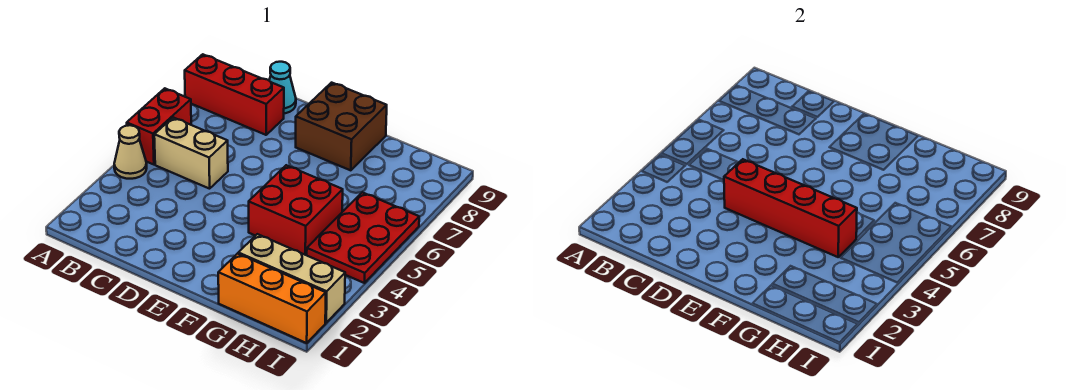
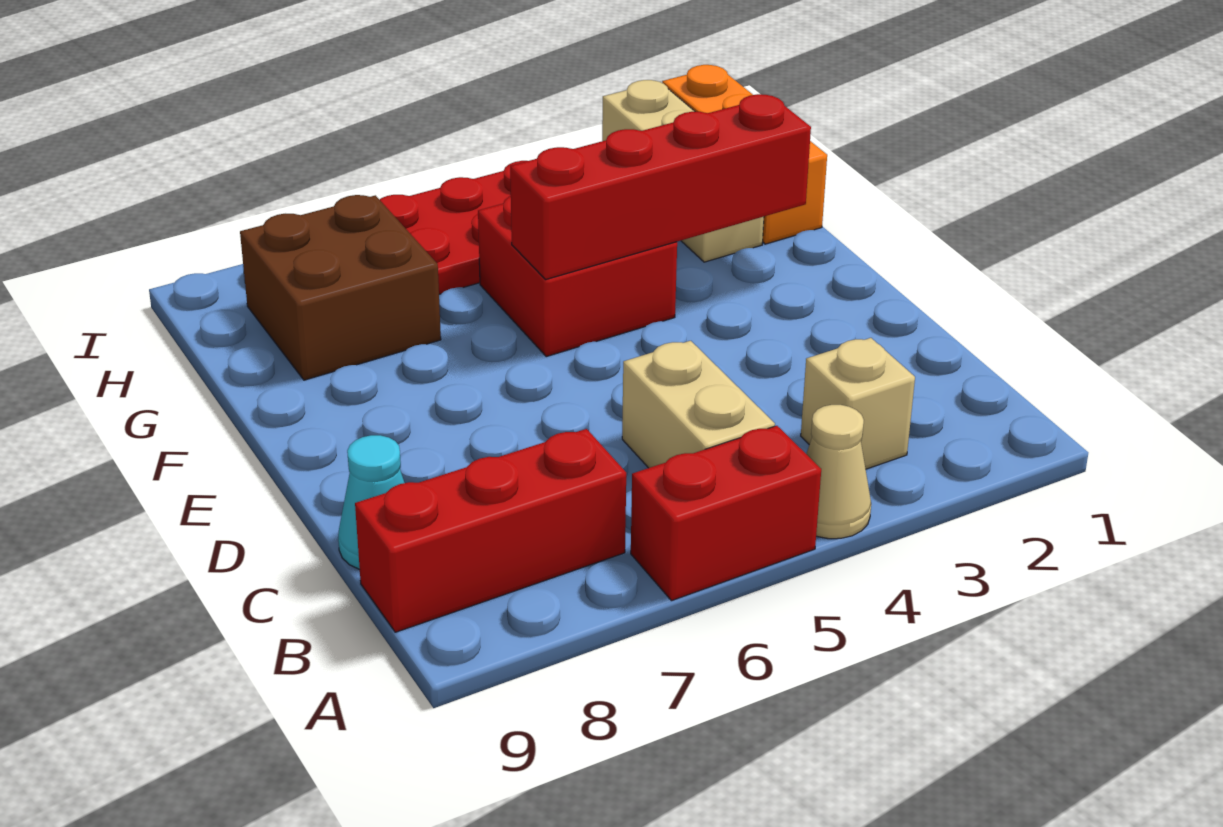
red brick A8:C8 level 1 -> red brick B7:B9 level 1
none -> tan brick B3 level 1
red brick D4:G4 level 2 -> red brick F2:F5 level 2
brown brick E8:F9 level 1 -> brown brick G7:H8 level 1

